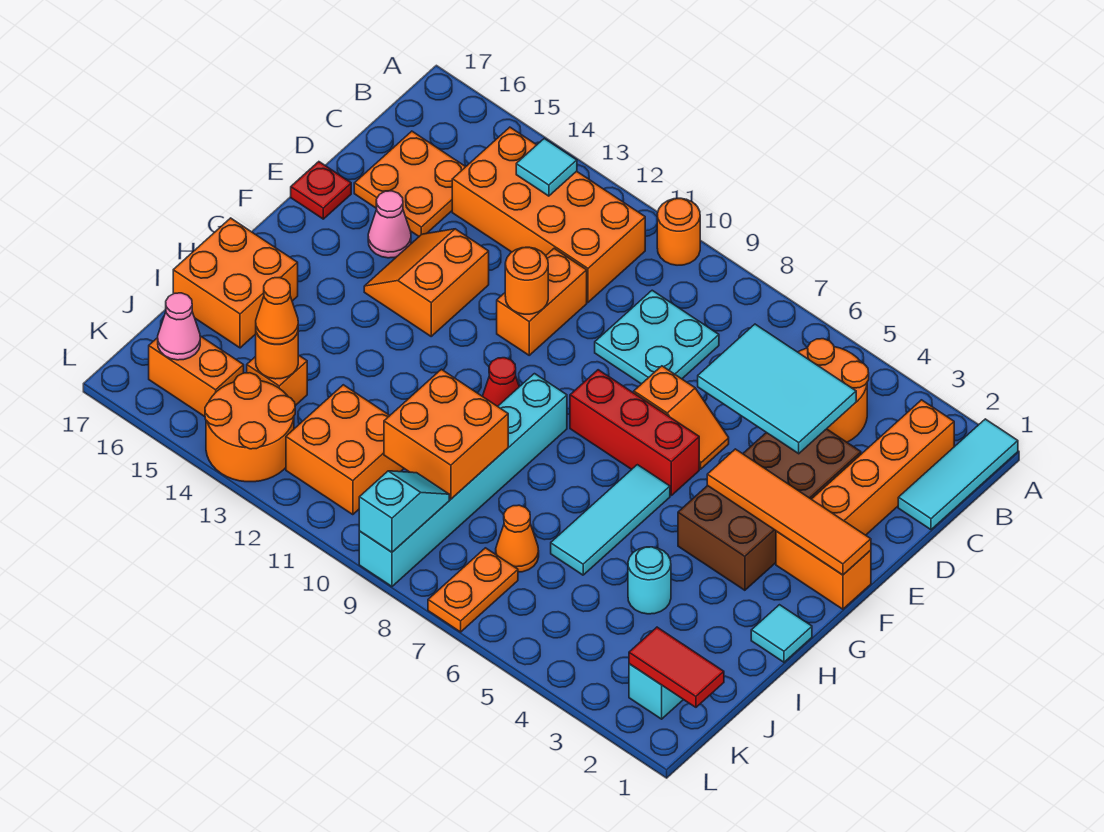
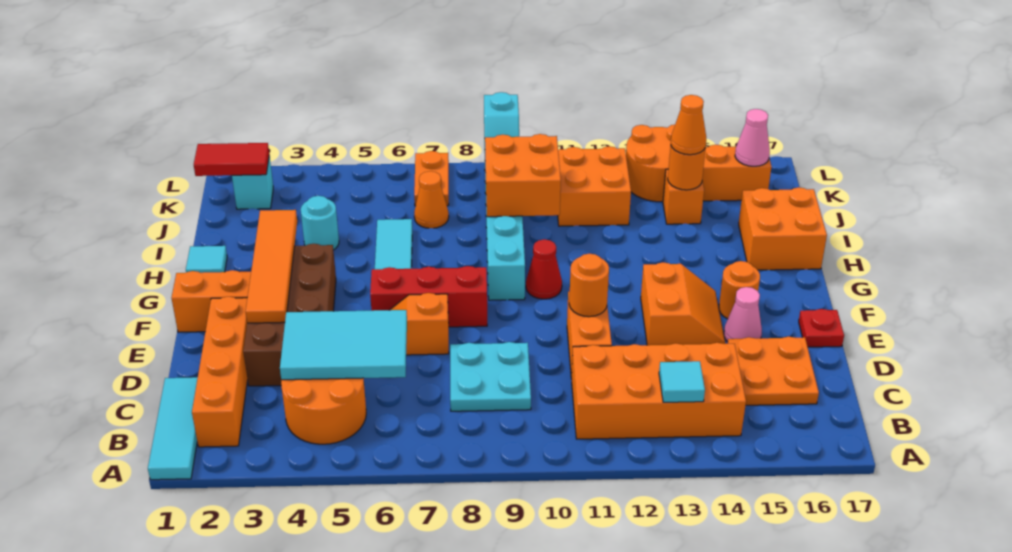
orange round brick A10 level 1 -> orange round brick F15 level 1
orange tile F1:F4 level 2 -> orange tile E3:H3 level 2

